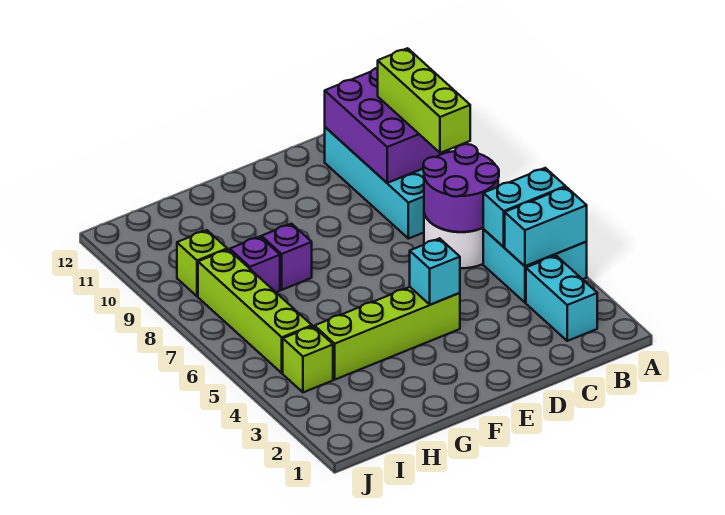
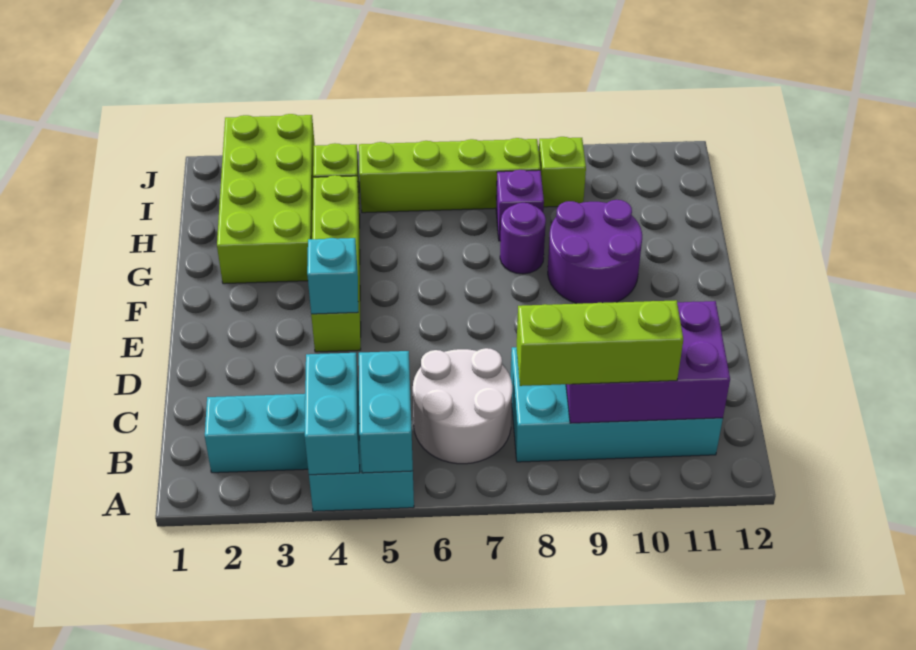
purple round brick B6:C7 level 2 -> purple round brick F9:G10 level 1
none -> lime brick G2:J3 level 1
purple brick G8 level 1 -> purple round brick G8 level 1

